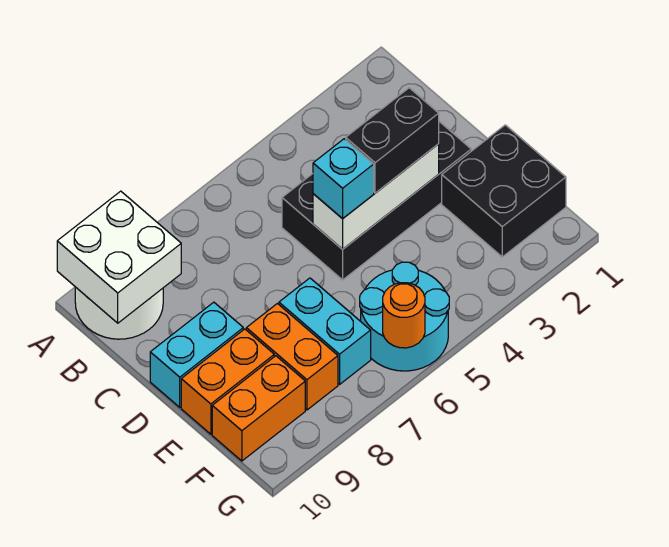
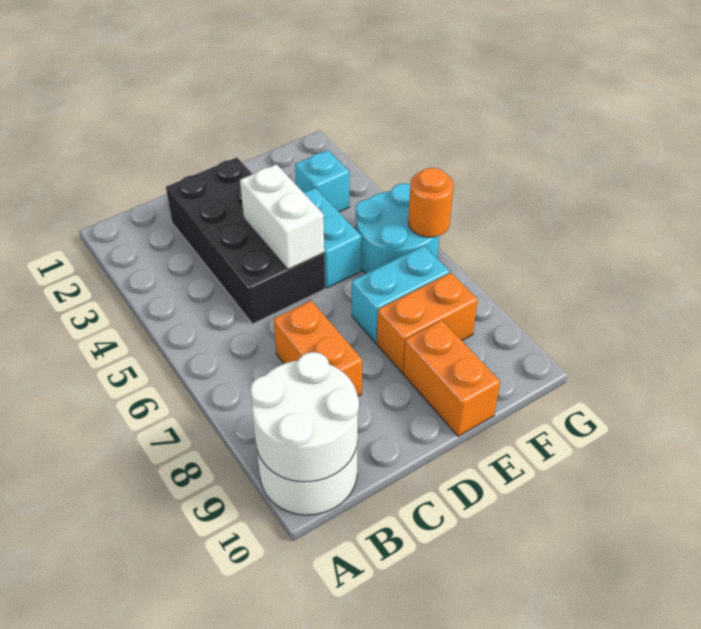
white brick A9:B10 level 2 -> white round brick A9:B10 level 2
white brick D3:D5 level 2 -> white brick D4:D5 level 2
black brick D3:D4 level 3 -> none
cyan brick D5 level 3 -> cyan brick F3 level 1
cyan brick D9:D10 level 1 -> cyan brick E4:E5 level 1
black brick E1:F2 level 1 -> none
orange brick F9:F10 level 1 -> orange brick C7:C8 level 1

